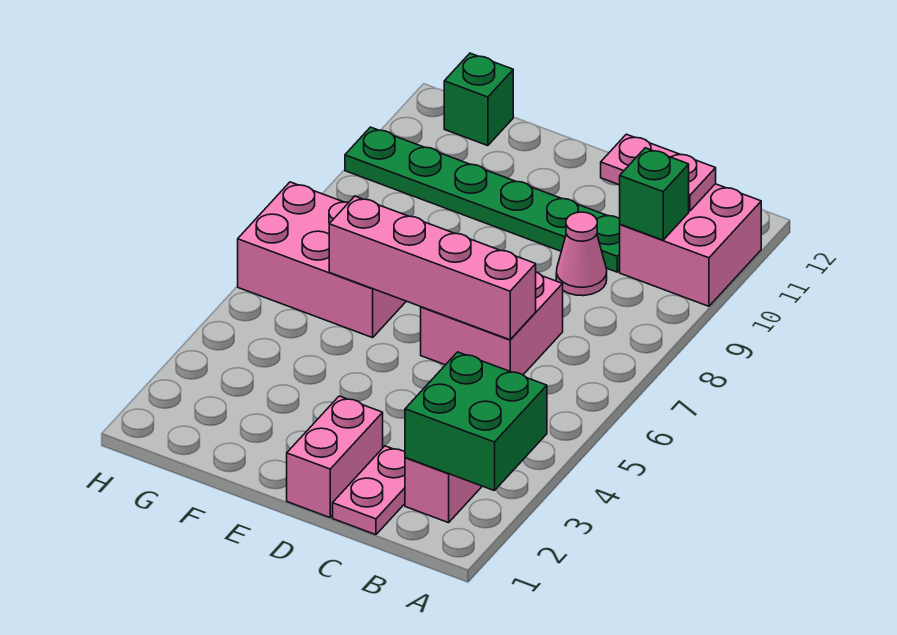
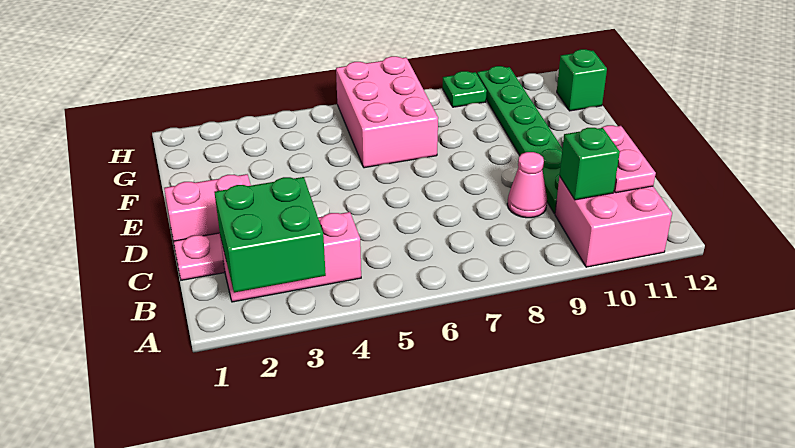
pink brick C6:D7 level 1 -> none
pink brick C6:F6 level 2 -> none
none -> green plate H9 level 1

